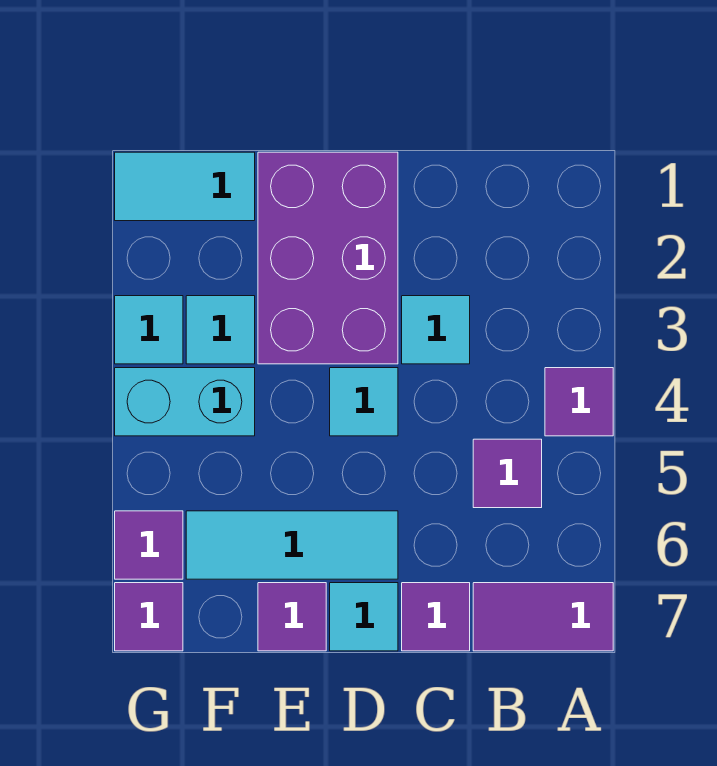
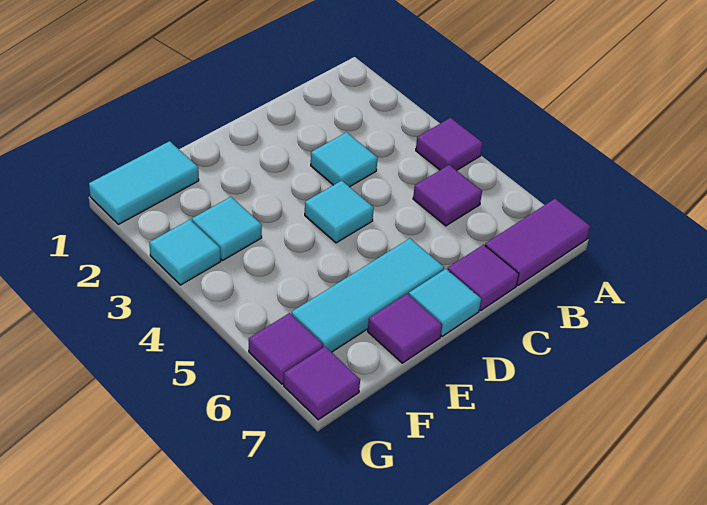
purple brick D1:E3 level 1 -> none
cyan brick F4:G4 level 1 -> none

